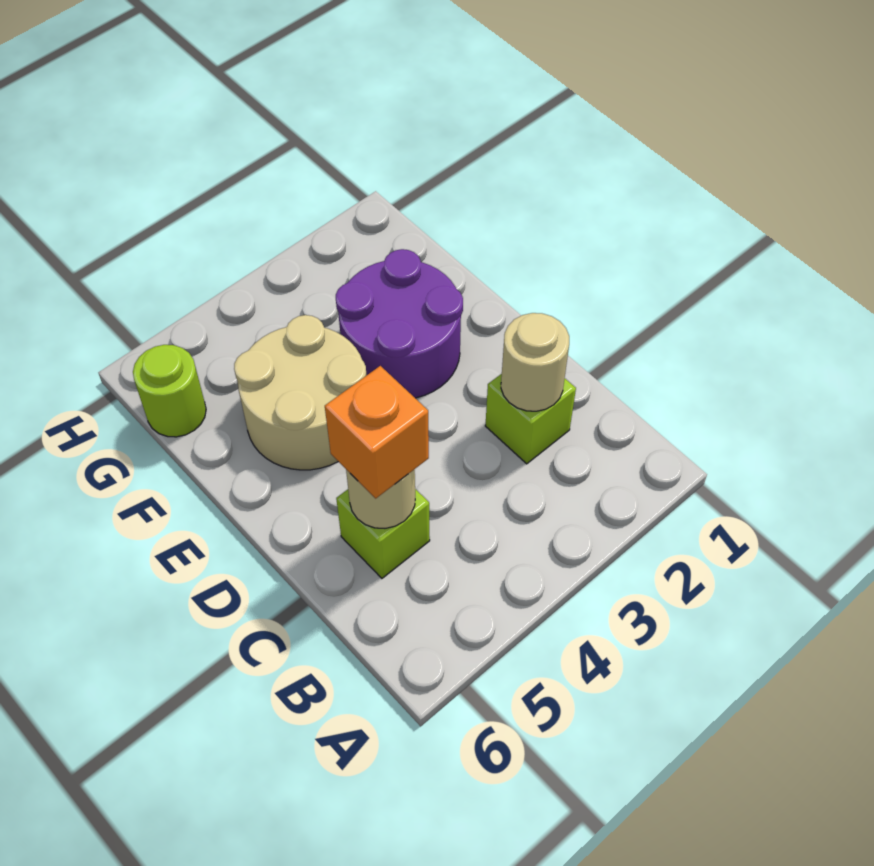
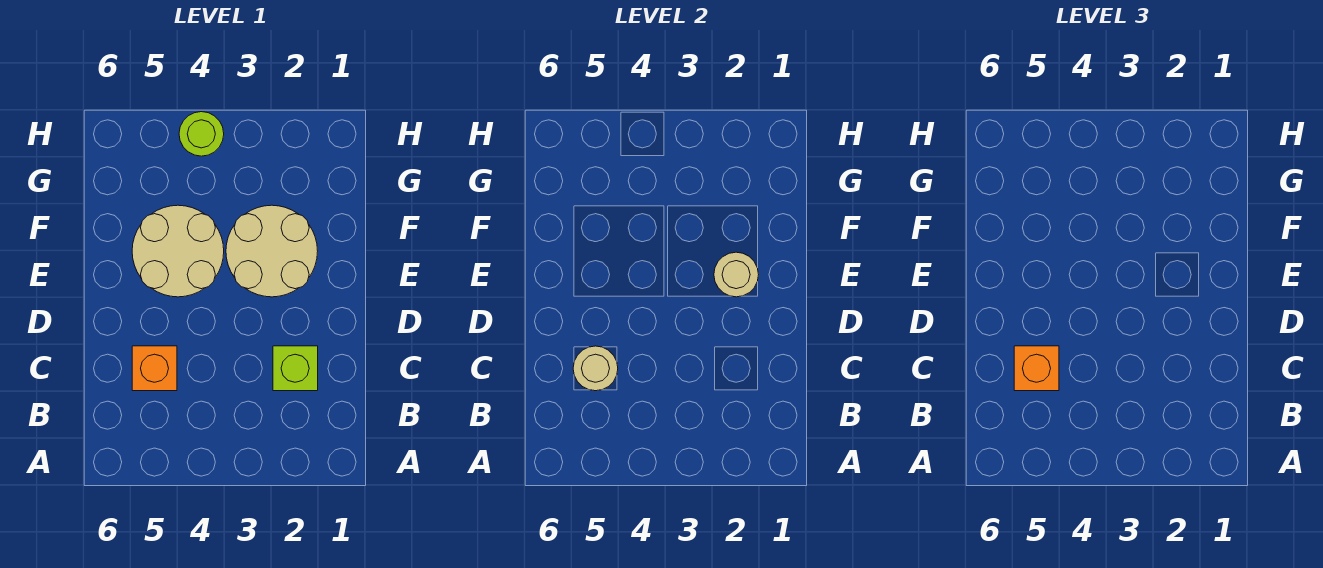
tan round brick C2 level 2 -> tan round brick E2 level 2
lime brick C5 level 1 -> orange brick C5 level 1
purple round brick E2:F3 level 1 -> tan round brick E2:F3 level 1
lime round brick G6 level 1 -> lime round brick H4 level 1

